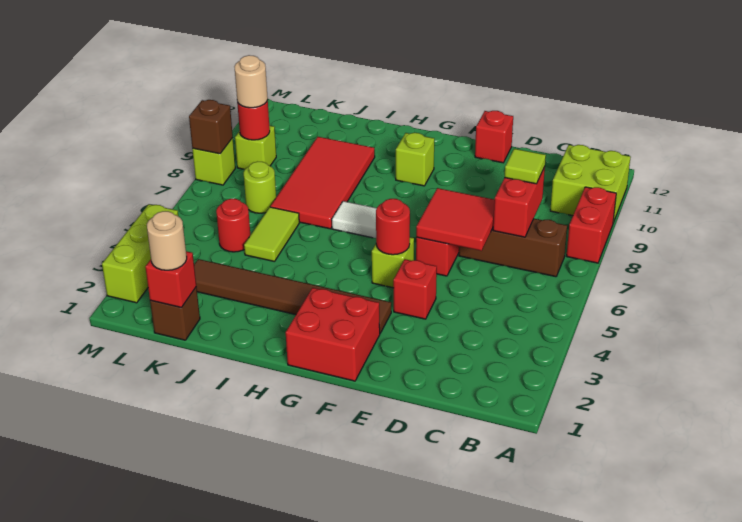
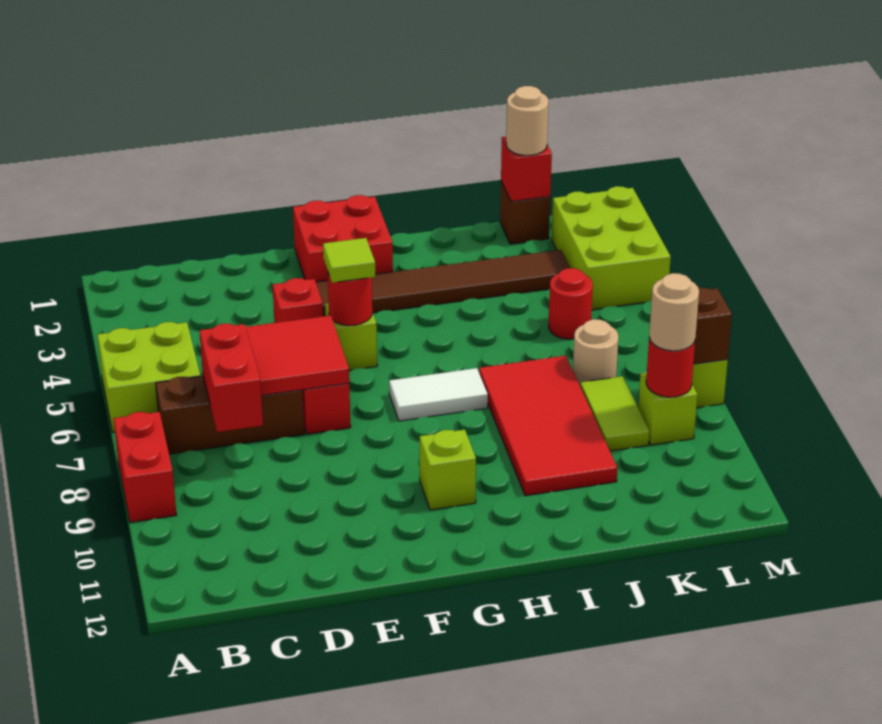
lime brick A10:B11 level 1 -> lime brick A5:B6 level 1
lime tile C8 level 3 -> lime tile F5 level 3
red brick E12 level 1 -> none
lime tile J5:J6 level 1 -> lime tile K8:K9 level 1
lime round brick K7 level 1 -> tan round brick K7 level 1
lime brick M2:M4 level 1 -> lime brick L2:M4 level 1

